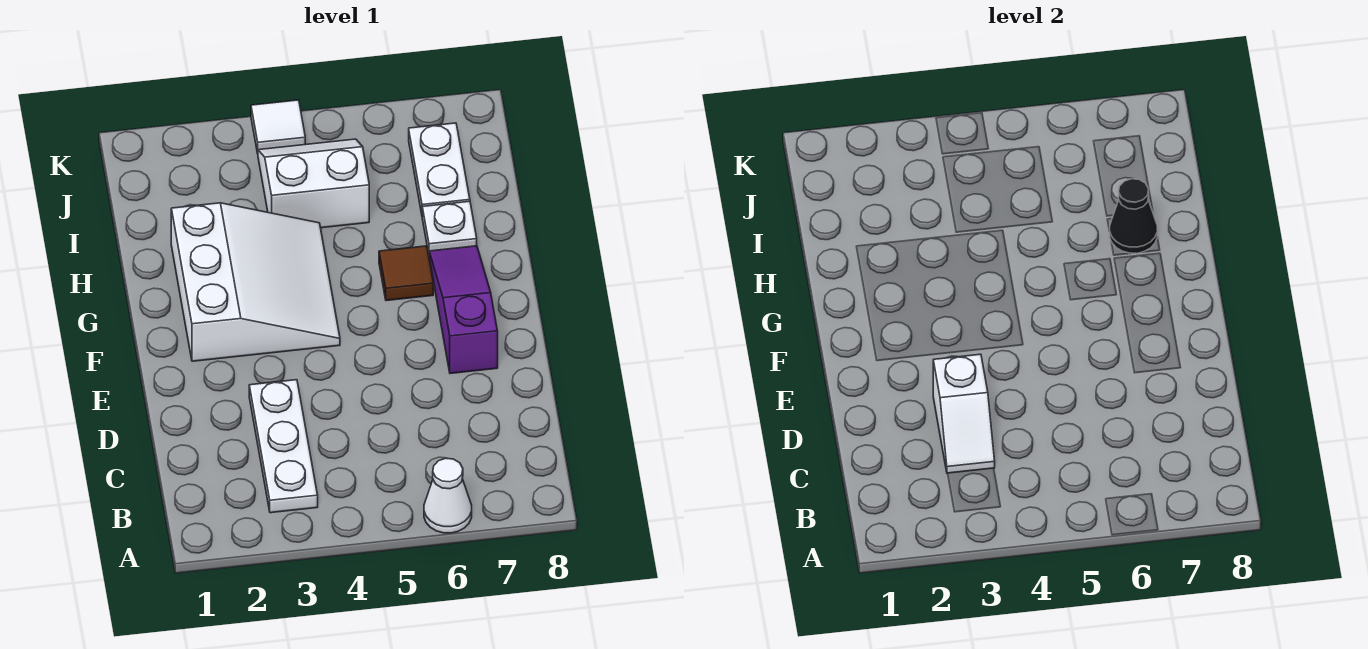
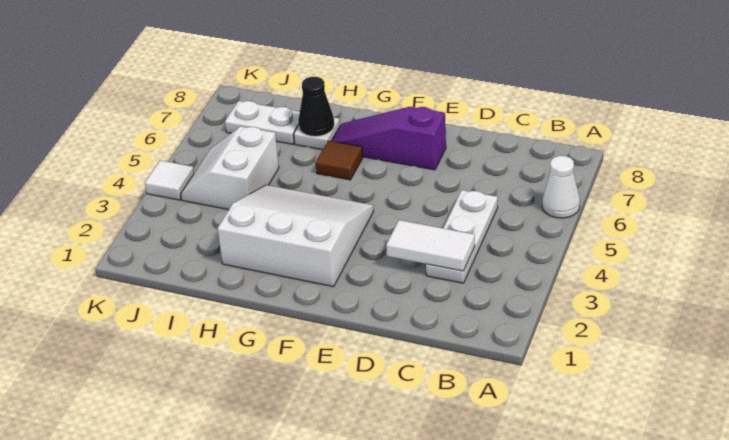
white plate B3:D3 level 1 -> white plate C3:C5 level 1
white slope C3:D3 level 2 top D -> white tile C3:D3 level 2

